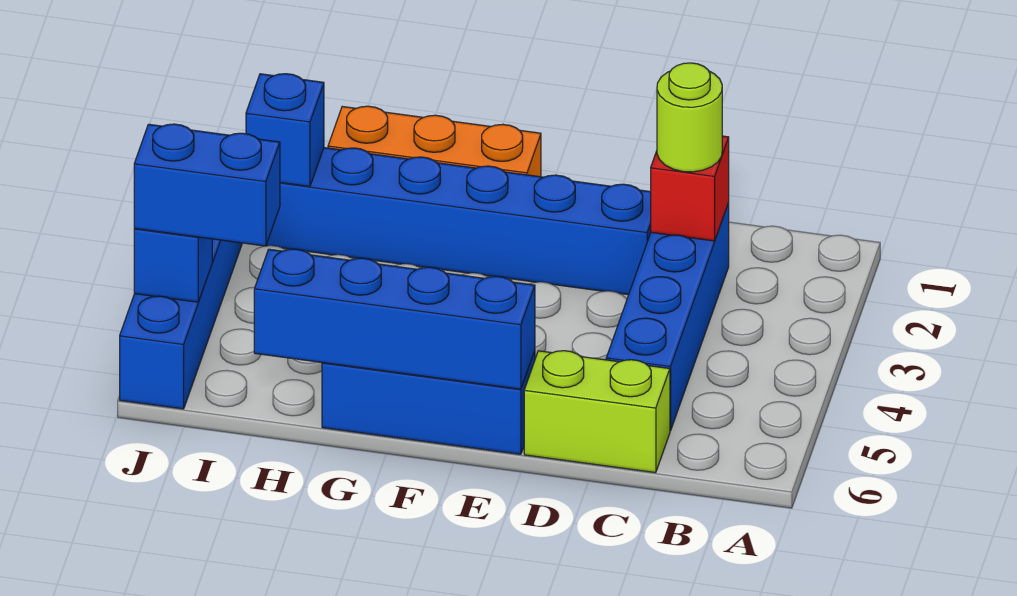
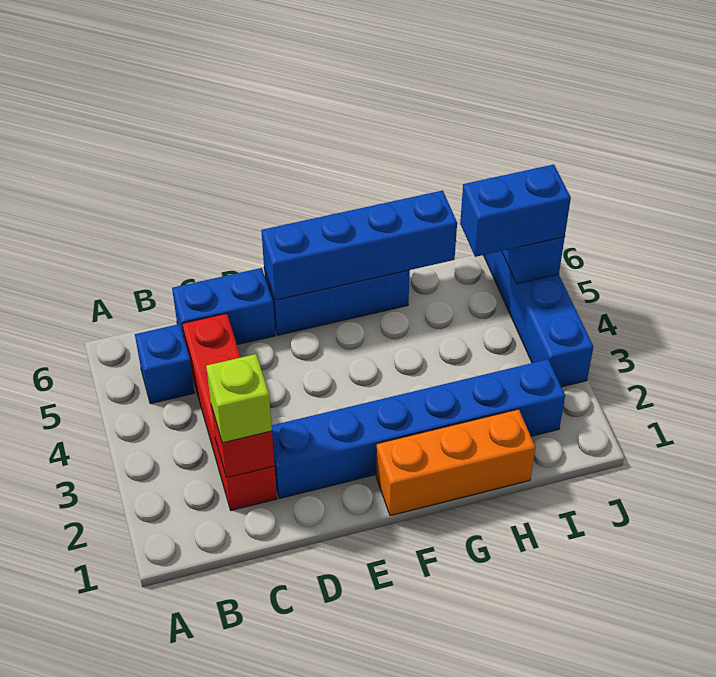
blue brick C2:C5 level 1 -> red brick C2:C5 level 1
lime round brick C2 level 3 -> lime brick C2 level 3
lime brick C6:D6 level 1 -> blue brick C6:D6 level 1
blue brick I2 level 2 -> blue brick B5 level 1

